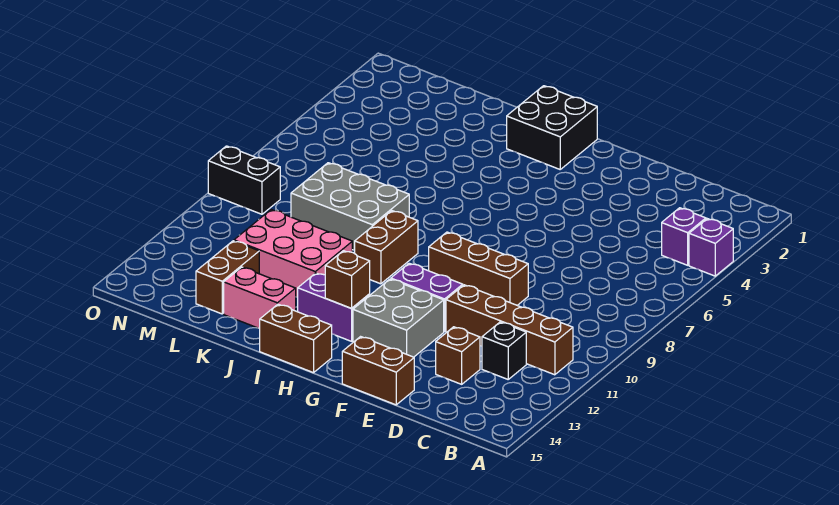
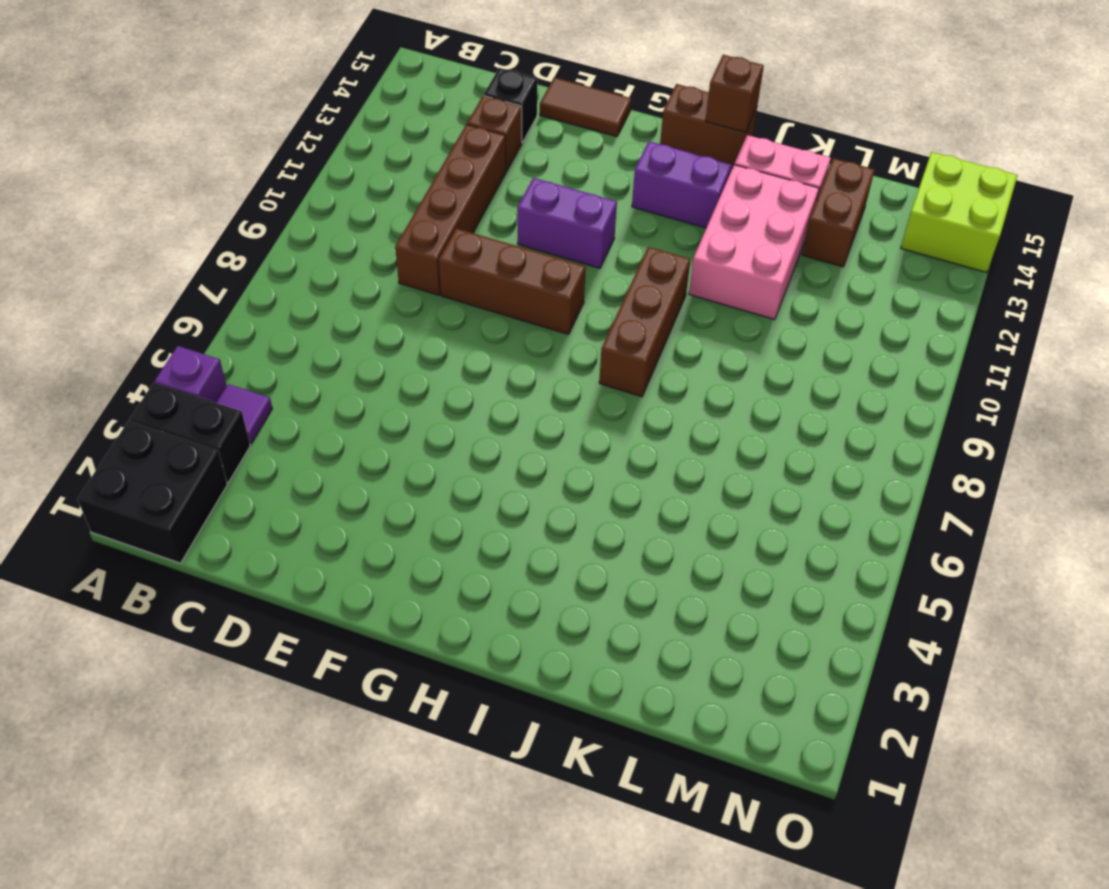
purple brick B4 level 1 -> purple tile B4 level 1
brown brick B11:E11 level 1 -> brown brick D9:D12 level 1
black brick C12 level 1 -> black brick D14 level 1
brown brick E15:F15 level 1 -> brown tile E15:F15 level 1
grey brick F12:G13 level 1 -> none
black brick H1:I2 level 1 -> black brick A1:B2 level 1
brown brick H13 level 2 -> brown brick I15 level 2
brown brick I9:I10 level 1 -> brown brick I8:I10 level 1
grey brick J8:L9 level 1 -> none
pink brick J11:L12 level 1 -> pink brick J11:K13 level 1
black brick N9:O9 level 1 -> black brick A3:B3 level 1
none -> lime brick N14:O15 level 1

